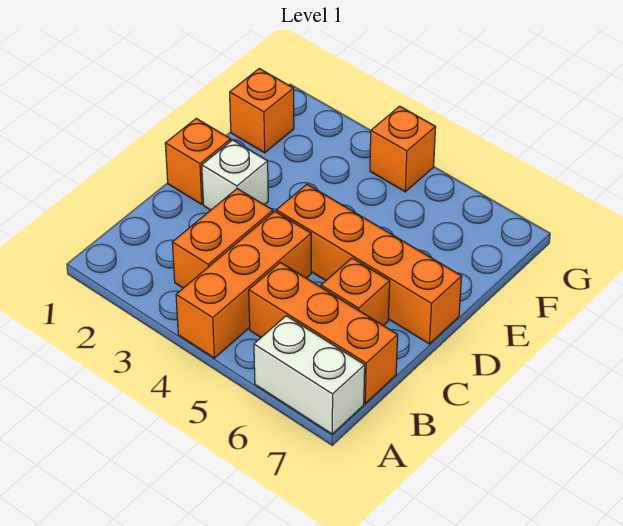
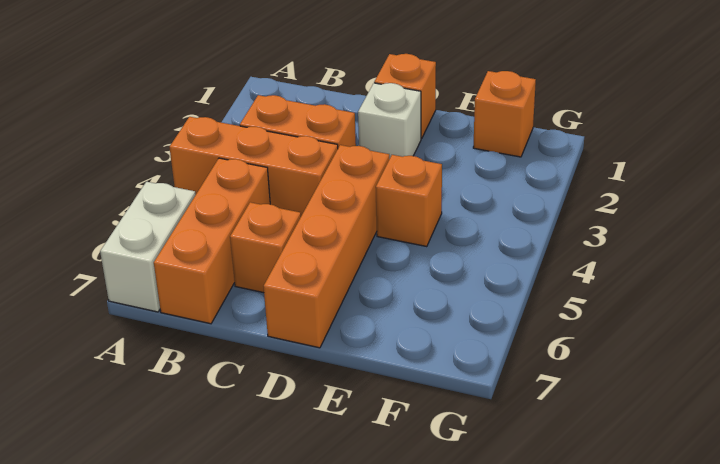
orange brick G4 level 1 -> orange brick E4 level 1

